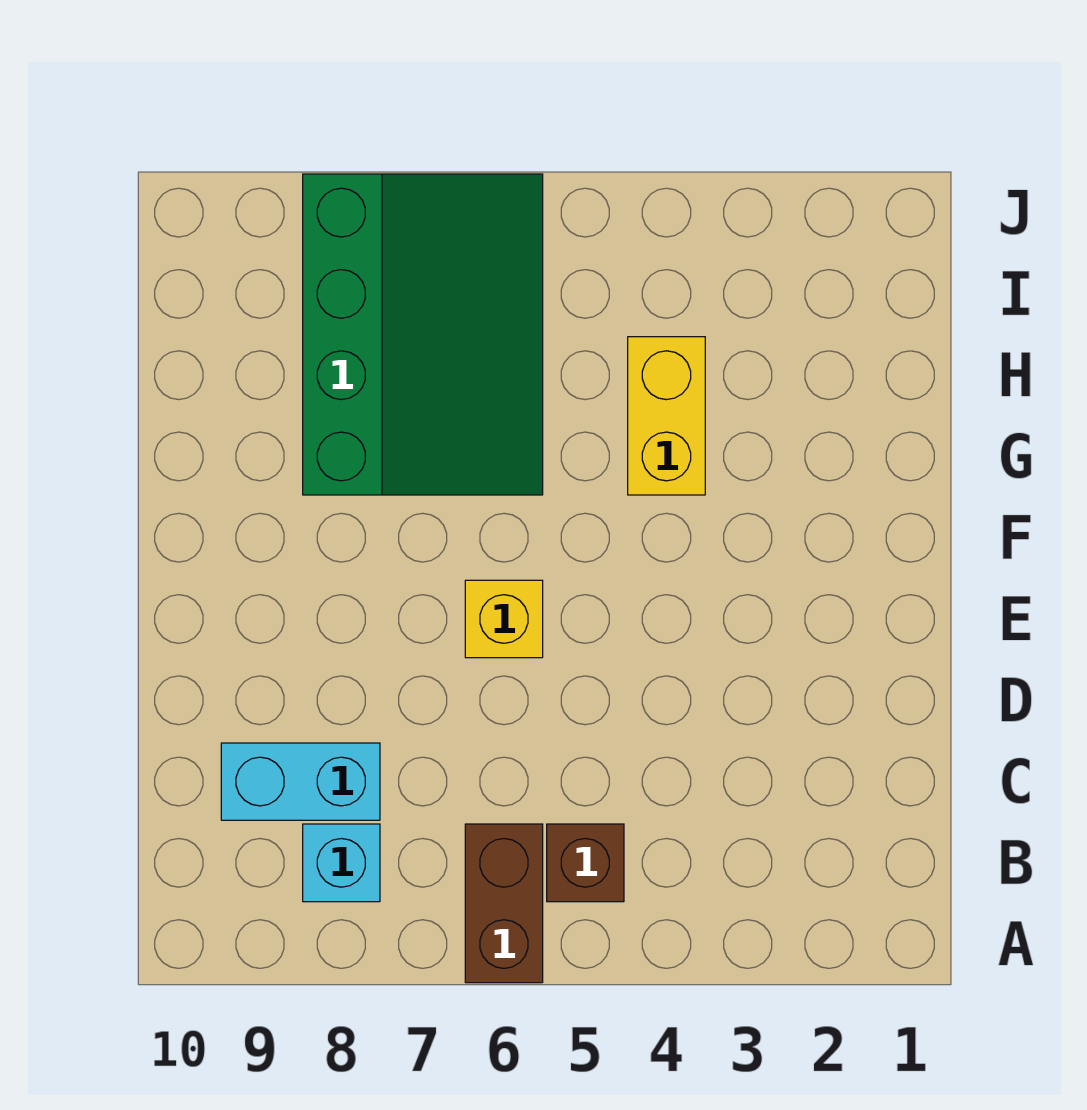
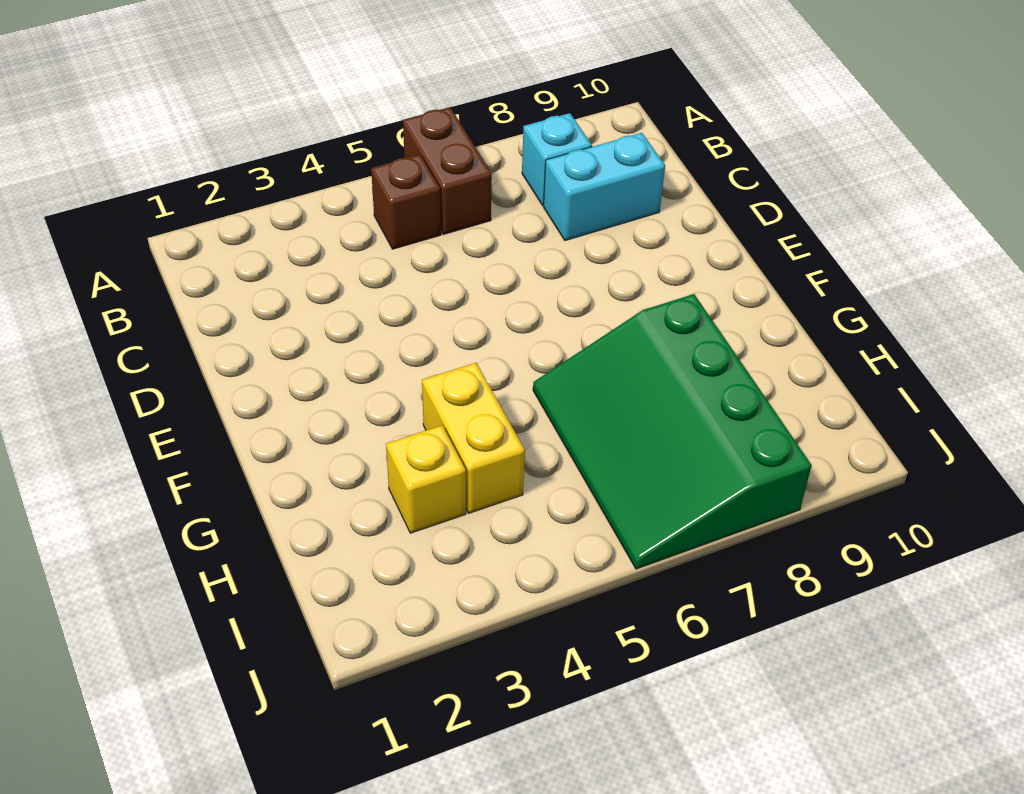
yellow brick E6 level 1 -> yellow brick H3 level 1

